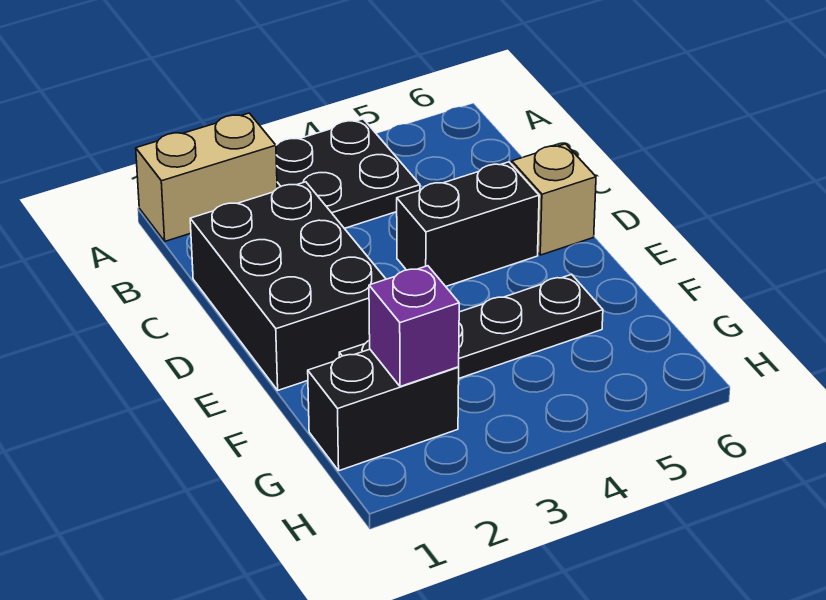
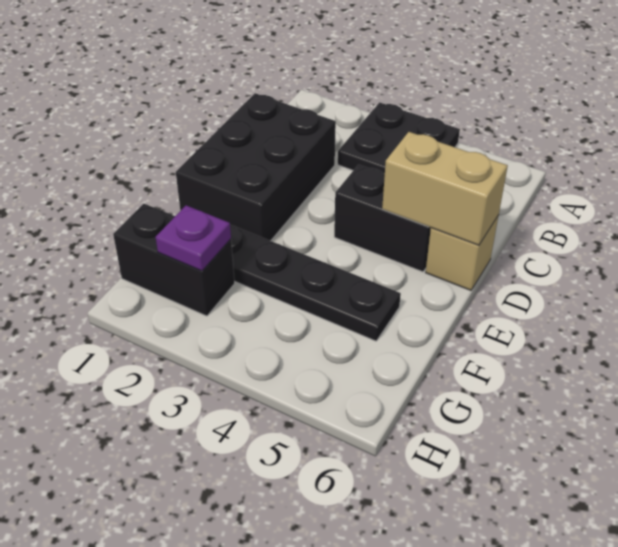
tan brick A1:A2 level 1 -> tan brick D5:D6 level 2
purple brick G2 level 2 -> purple plate G2 level 2

